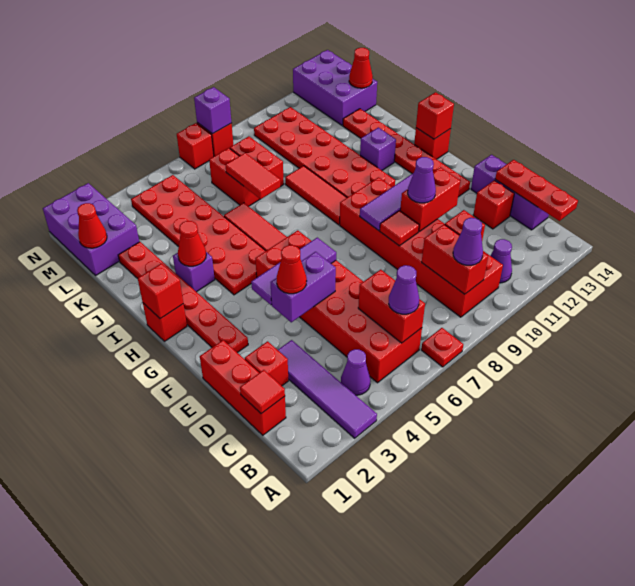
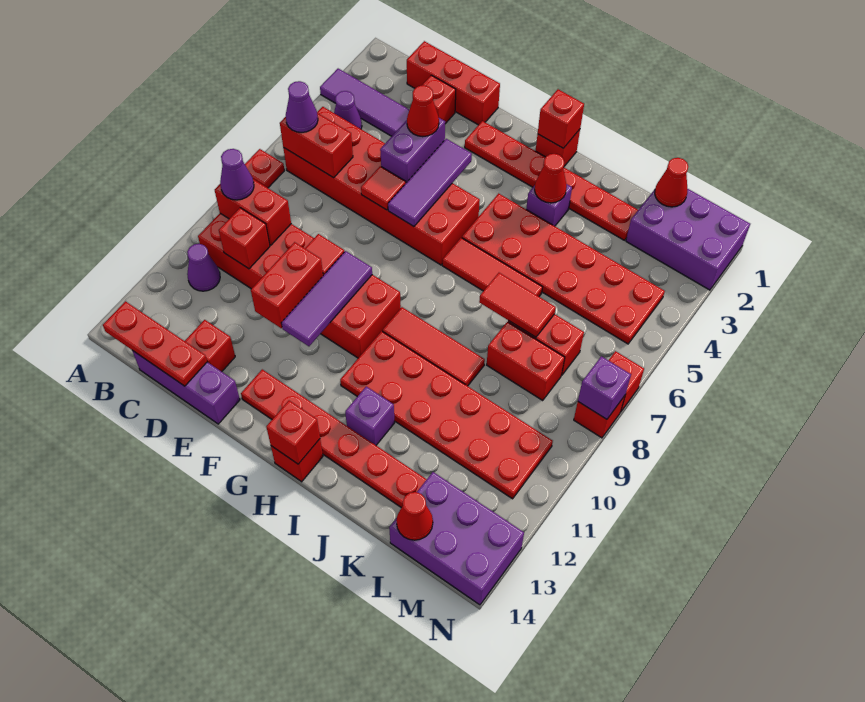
red tile C1 level 2 -> red tile E6 level 2
purple cone E10 level 3 -> none

